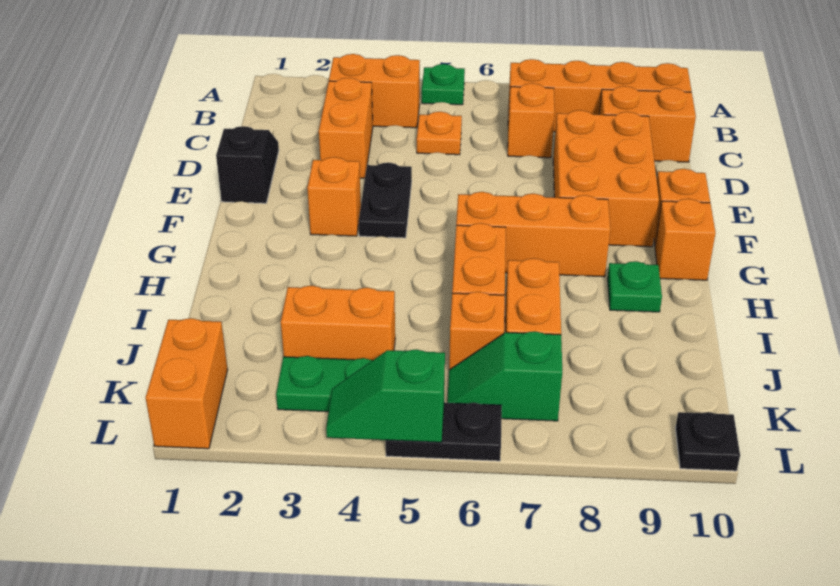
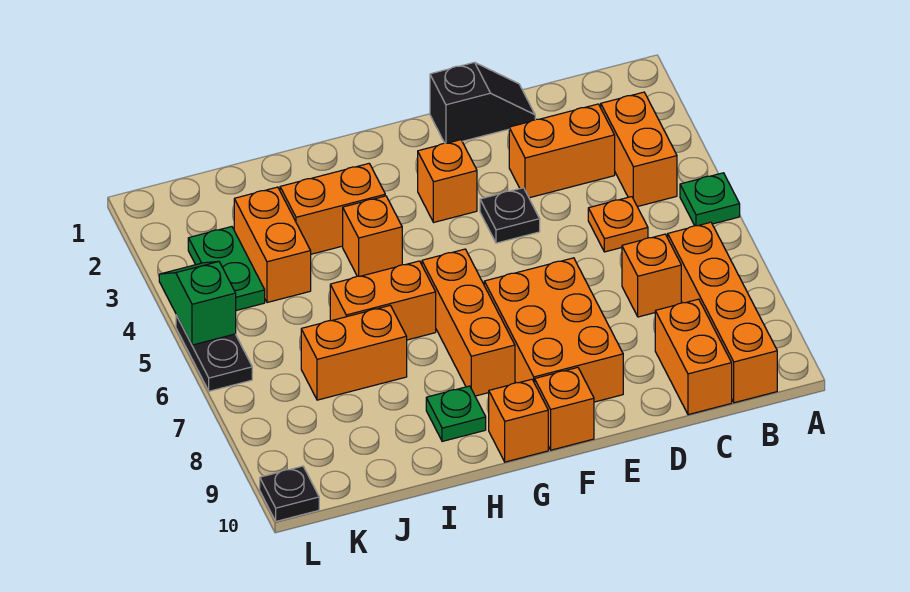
orange brick D8:F9 level 1 -> orange brick E7:F9 level 1
black plate E4:F4 level 1 -> black plate E4 level 1
orange brick J6 level 1 -> orange brick H4 level 1
orange brick K1:L1 level 1 -> orange brick H3:I3 level 1
green slope K6:K7 level 1 top 7 -> none

